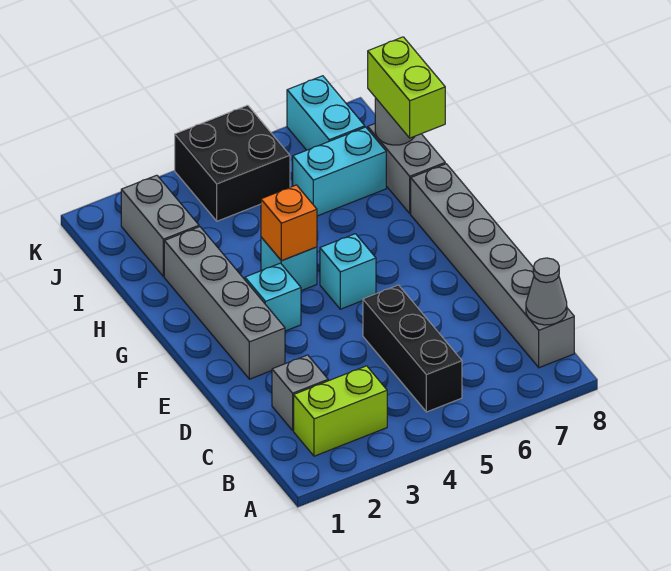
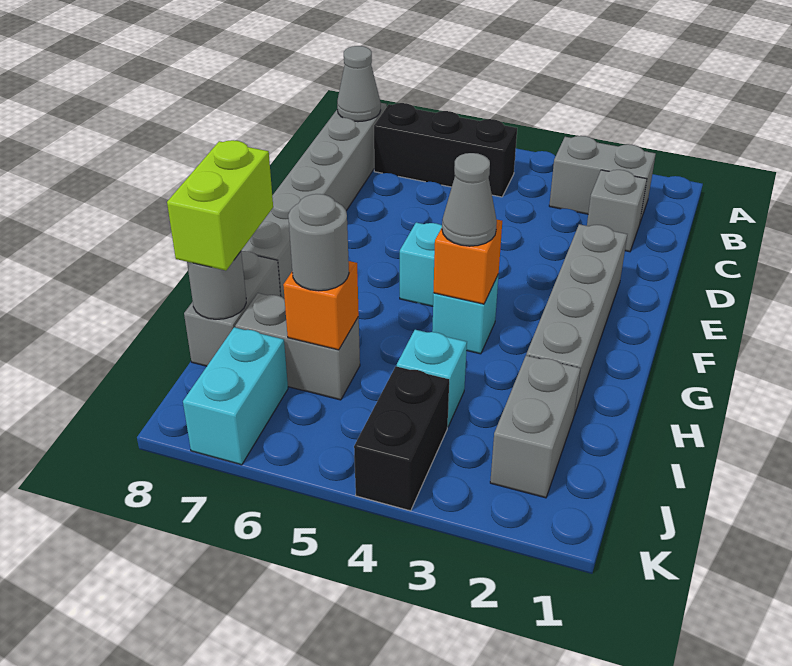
lime brick B2:B3 level 1 -> grey brick B2:B3 level 1
black brick B5:D5 level 1 -> black brick B5:B7 level 1
cyan brick F3 level 1 -> cyan brick I4 level 1
none -> grey cone G4 level 3
cyan brick I6:I7 level 1 -> grey brick I6:I7 level 1
none -> orange brick I6 level 2
none -> grey round brick I6 level 3
black brick J4:K5 level 1 -> black brick J4:K4 level 1

